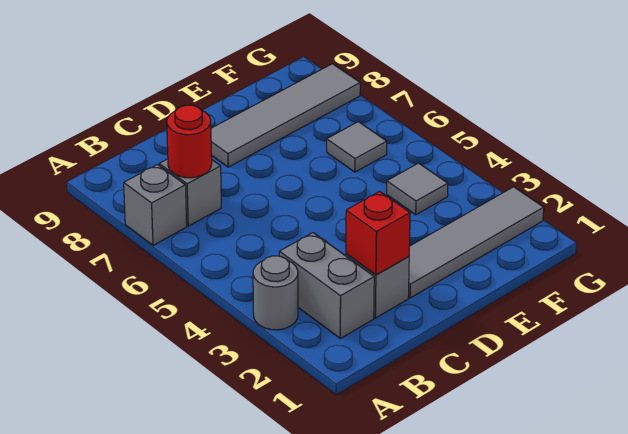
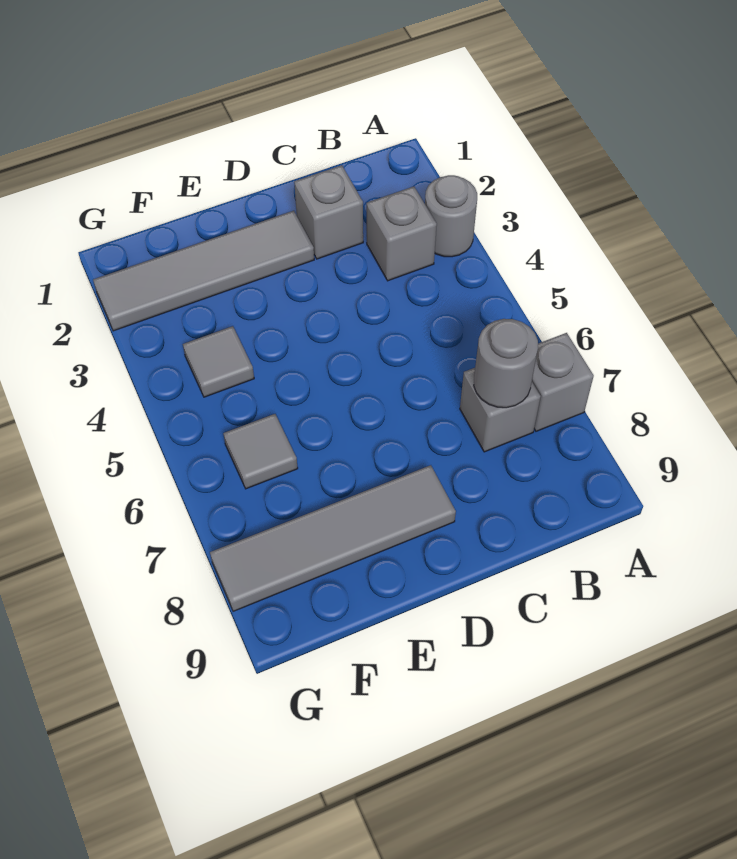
grey brick B2:B3 level 1 -> grey brick B3 level 1
red round brick B7 level 2 -> grey round brick B7 level 2
red brick C2 level 2 -> none

